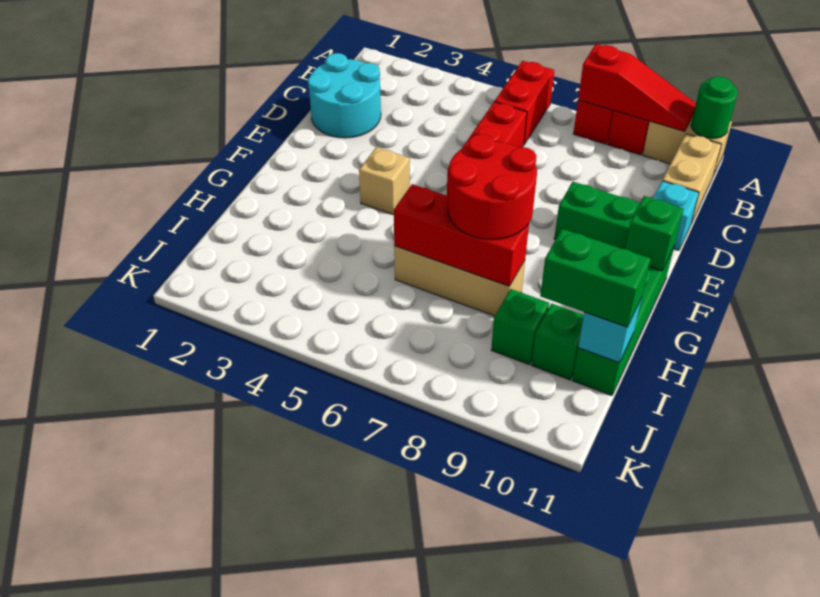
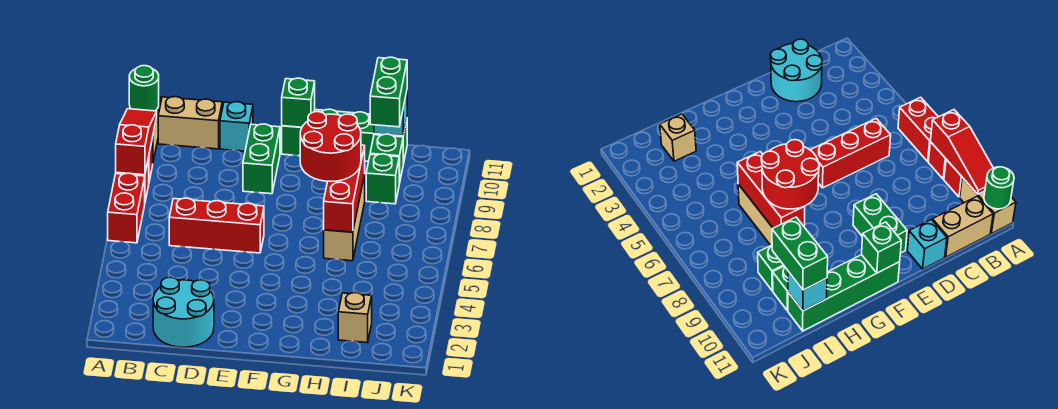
red brick A6:B6 level 1 -> red brick A6:A7 level 1
tan brick F4 level 1 -> tan brick I2 level 1

